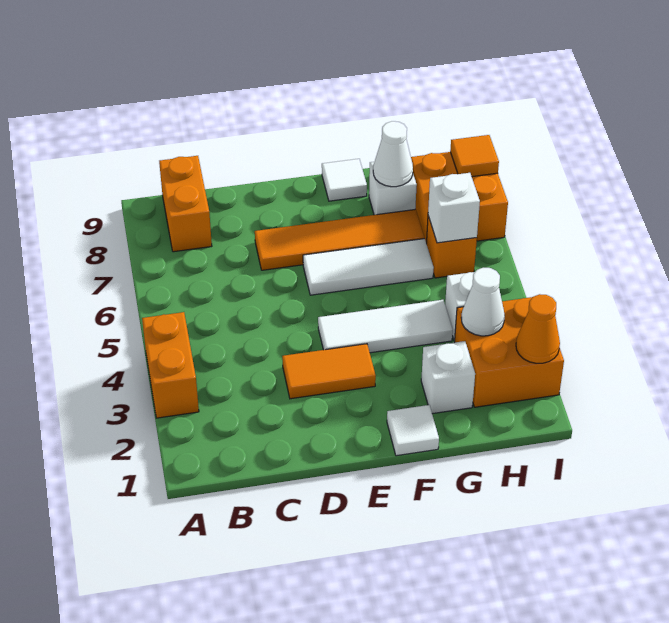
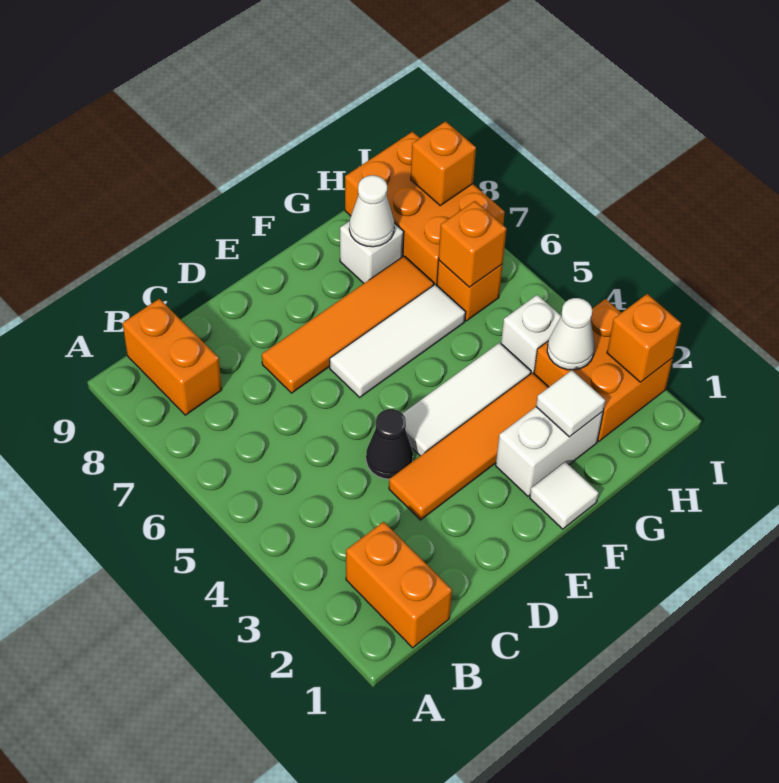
orange brick A3:A4 level 1 -> orange brick B1:B2 level 1
orange tile D3:E3 level 1 -> orange tile D3:G3 level 1
none -> black cone D4 level 1
white tile F9 level 1 -> white tile G2 level 2
white brick G2 level 1 -> white brick F2:G2 level 1
white brick H6 level 2 -> orange brick H6 level 2
orange brick H7:I8 level 1 -> orange brick H7:I9 level 1
orange cone I2 level 2 -> orange brick I2 level 2
orange tile I8 level 2 -> orange brick I8 level 2

